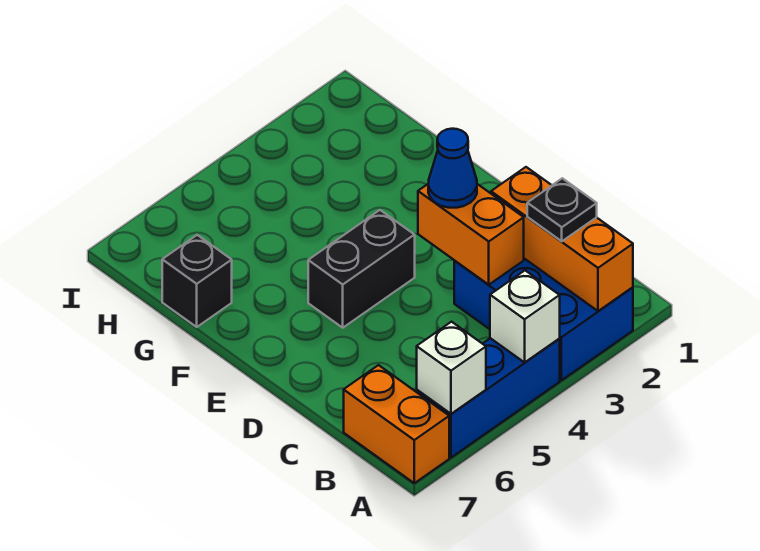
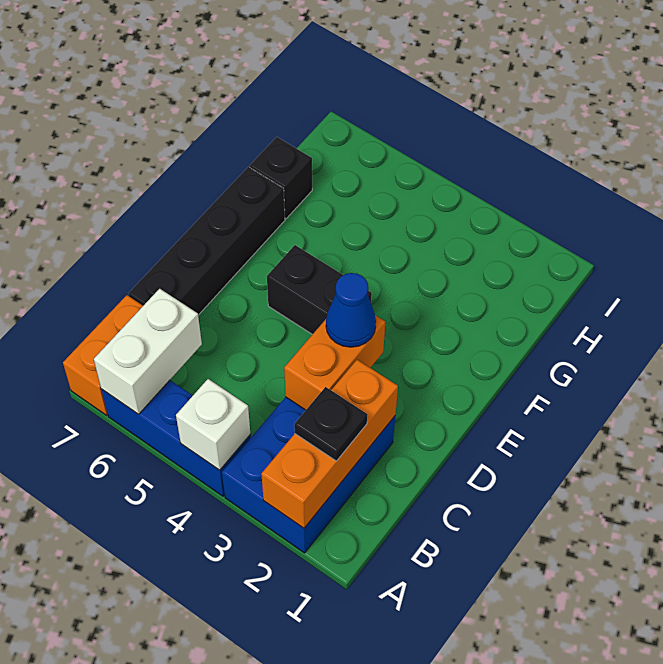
white brick A6 level 2 -> white brick A6:B6 level 2
none -> black brick C7:F7 level 1

